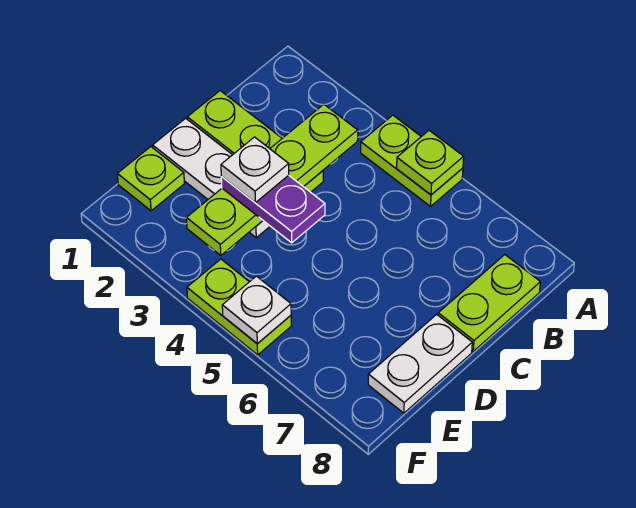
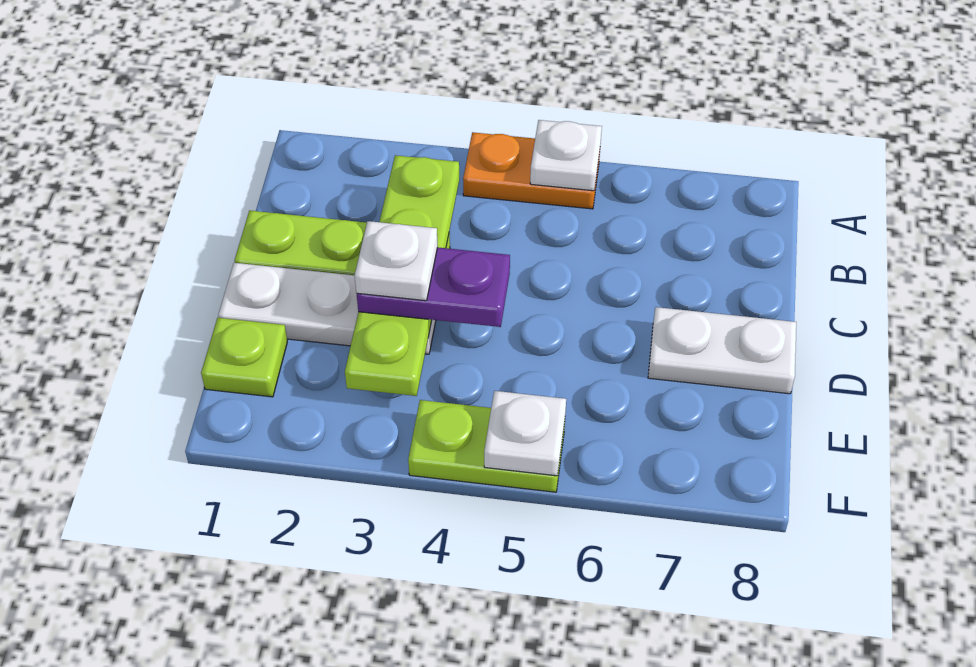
lime plate A4:A5 level 1 -> orange plate A4:A5 level 1
lime plate A5 level 2 -> white plate A5 level 2
lime plate B8:C8 level 1 -> none
white plate D8:E8 level 1 -> white plate D7:D8 level 1

